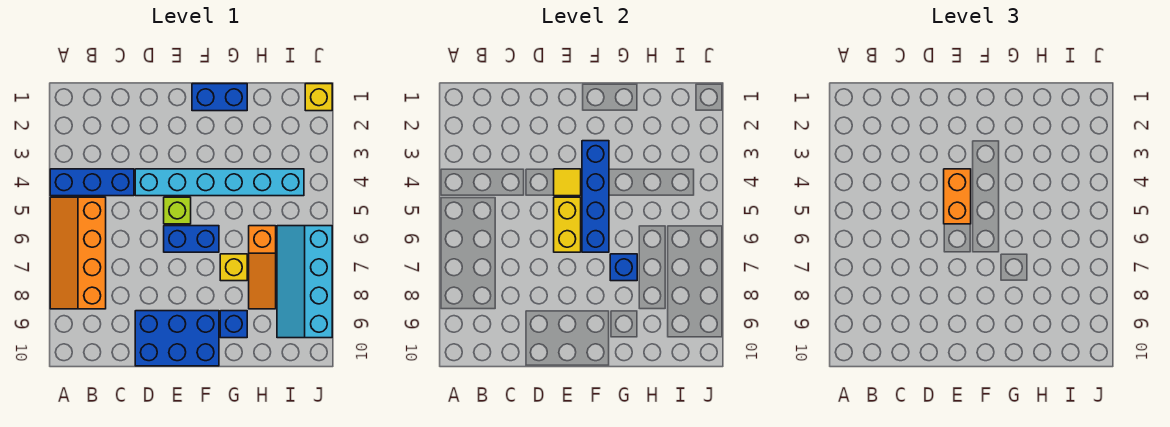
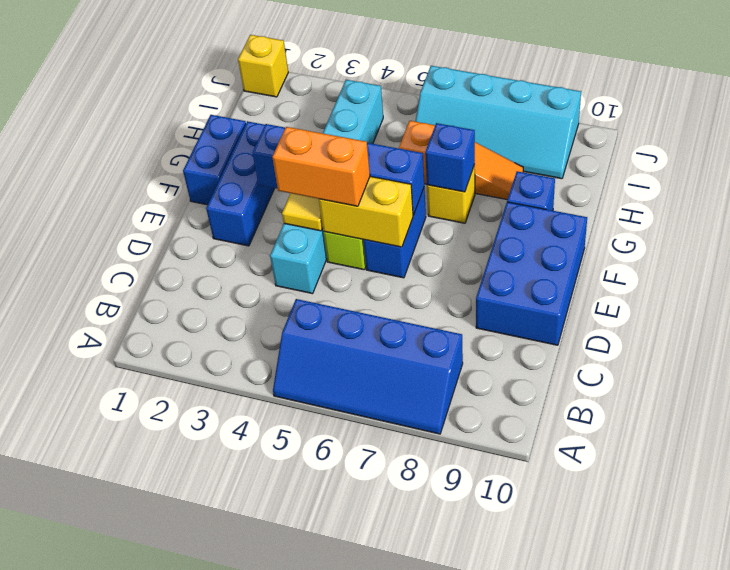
blue brick A4:C4 level 1 -> blue brick E2:G2 level 1
orange slope A5:B8 level 1 top B -> blue slope A5:B8 level 1 top B

